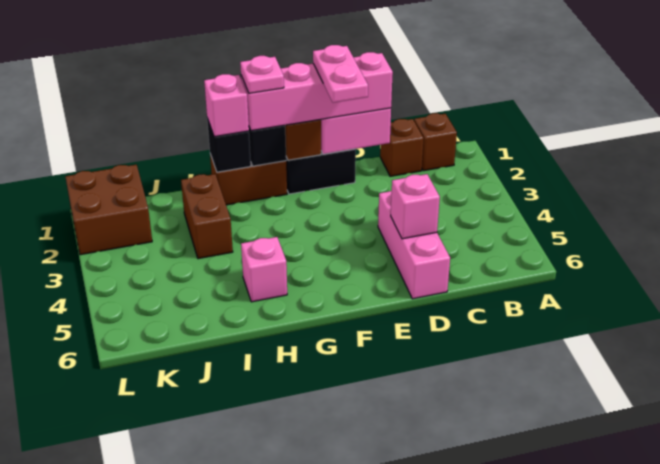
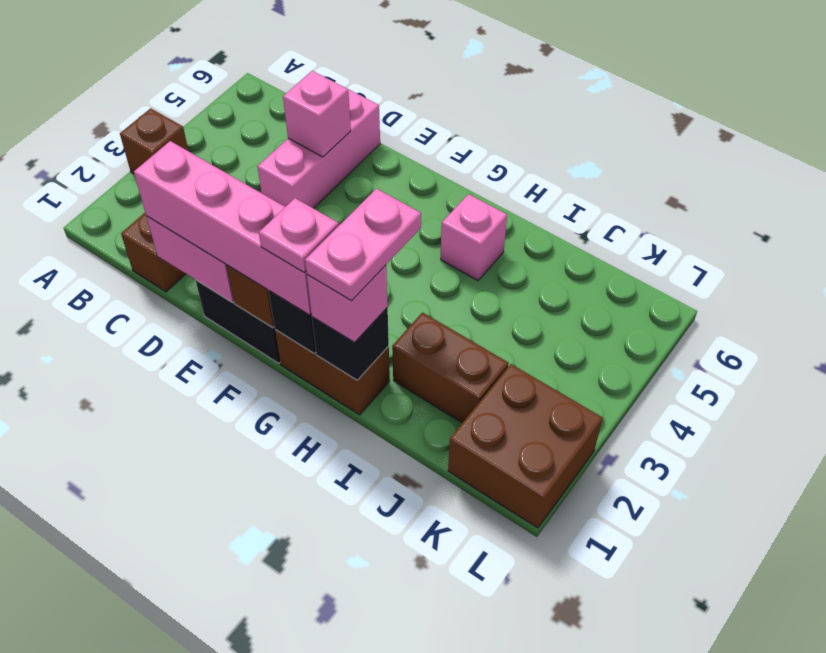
brown brick B1 level 1 -> brown brick A3 level 1
pink plate E1:E2 level 4 -> pink plate H1:H2 level 4
brown brick I2:I3 level 1 -> brown brick I2:J2 level 1

